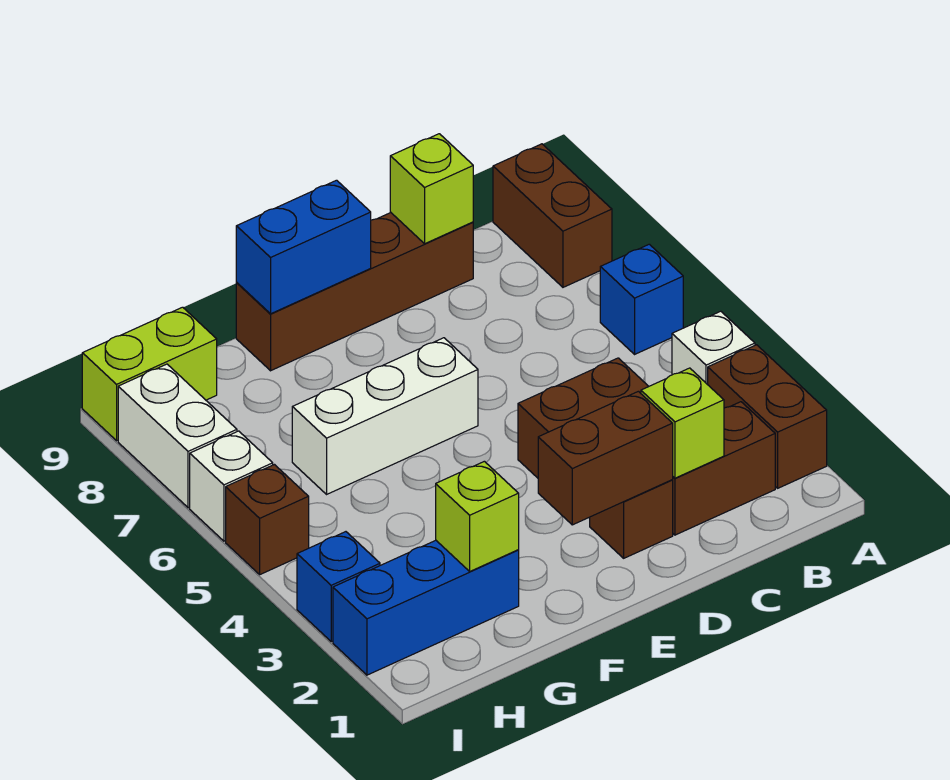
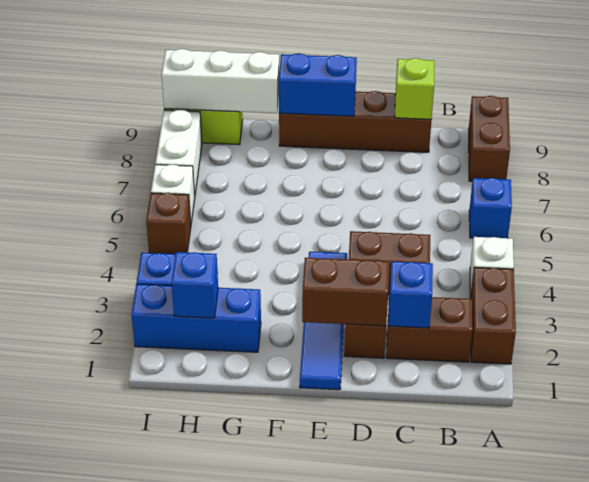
lime brick C2 level 2 -> blue brick C2 level 2
none -> blue tile E1:E4 level 1
white brick E6:G6 level 1 -> white brick G9:I9 level 2
lime brick G2 level 2 -> none
none -> blue brick H2 level 2

